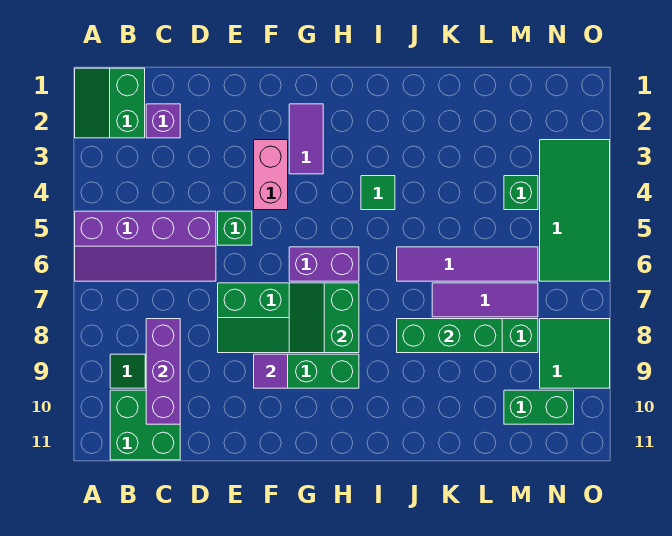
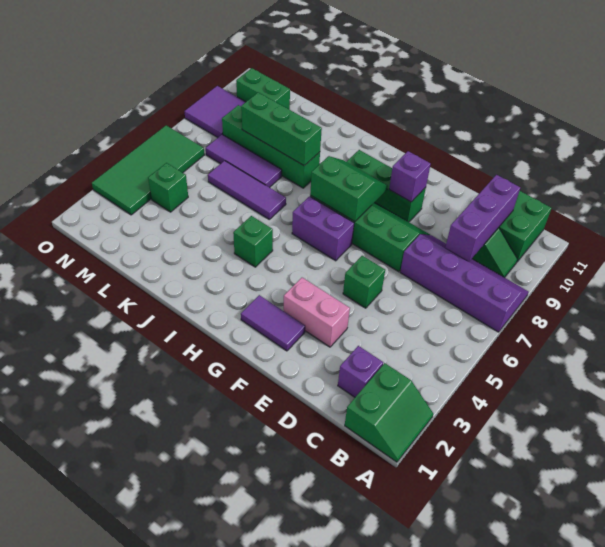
purple slope A5:D6 level 1 top 5 -> purple slope A7:D8 level 1 top 7
pink brick F3:F4 level 1 -> pink brick E3:F3 level 1
purple tile F9 level 2 -> purple brick F9 level 2
purple tile G2:G3 level 1 -> purple tile F2:G2 level 1
green slope G7:H8 level 2 top H -> green slope G7:H8 level 2 top 7
green tile I4 level 1 -> green brick I4 level 1
purple tile J6:M6 level 1 -> purple tile J6:L6 level 1
green tile N8:O9 level 1 -> purple tile N8:O9 level 1

